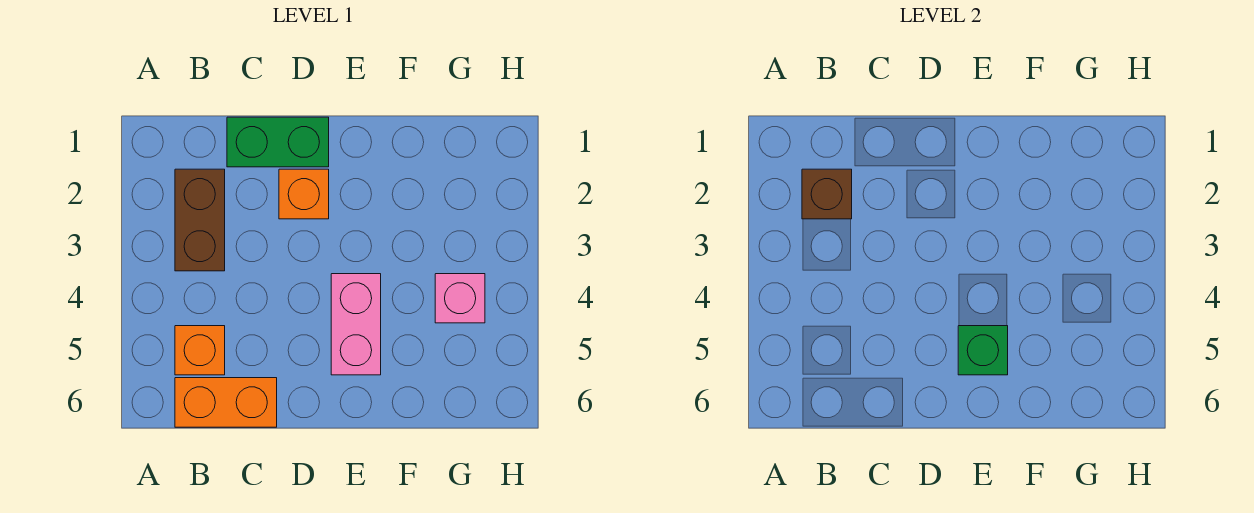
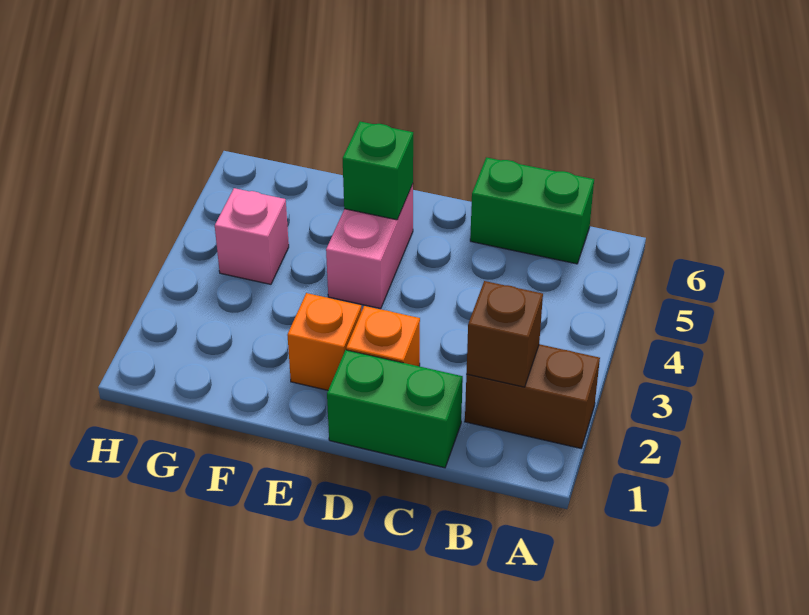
brown brick B2:B3 level 1 -> brown brick A2:B2 level 1
orange brick B5 level 1 -> orange brick E2 level 1
orange brick B6:C6 level 1 -> green brick B6:C6 level 1

